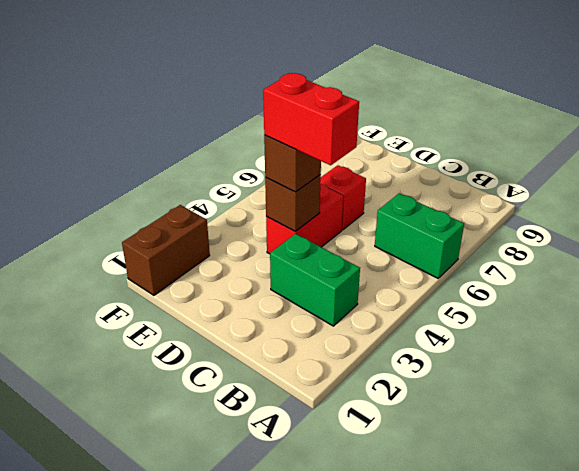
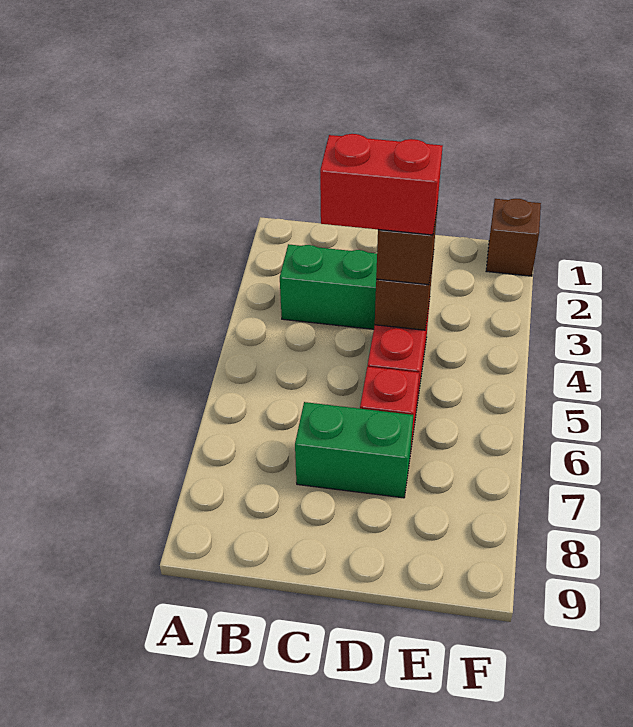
green brick A6:B6 level 1 -> green brick C7:D7 level 1
brown brick F1:F2 level 1 -> brown brick F1 level 1

